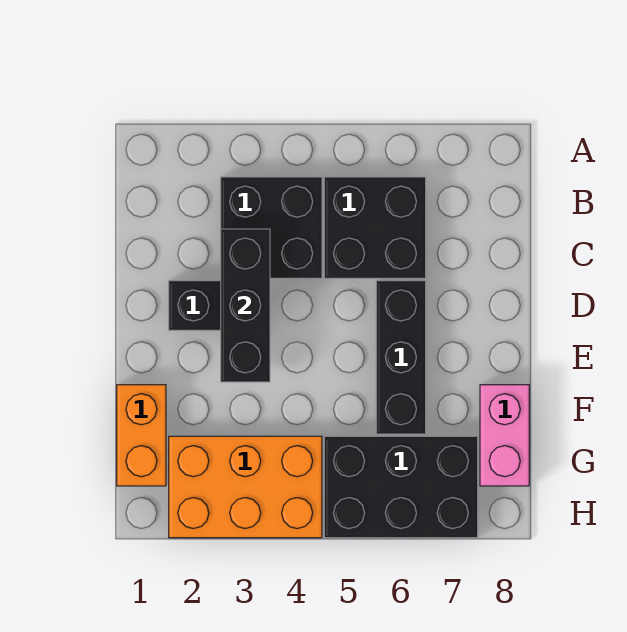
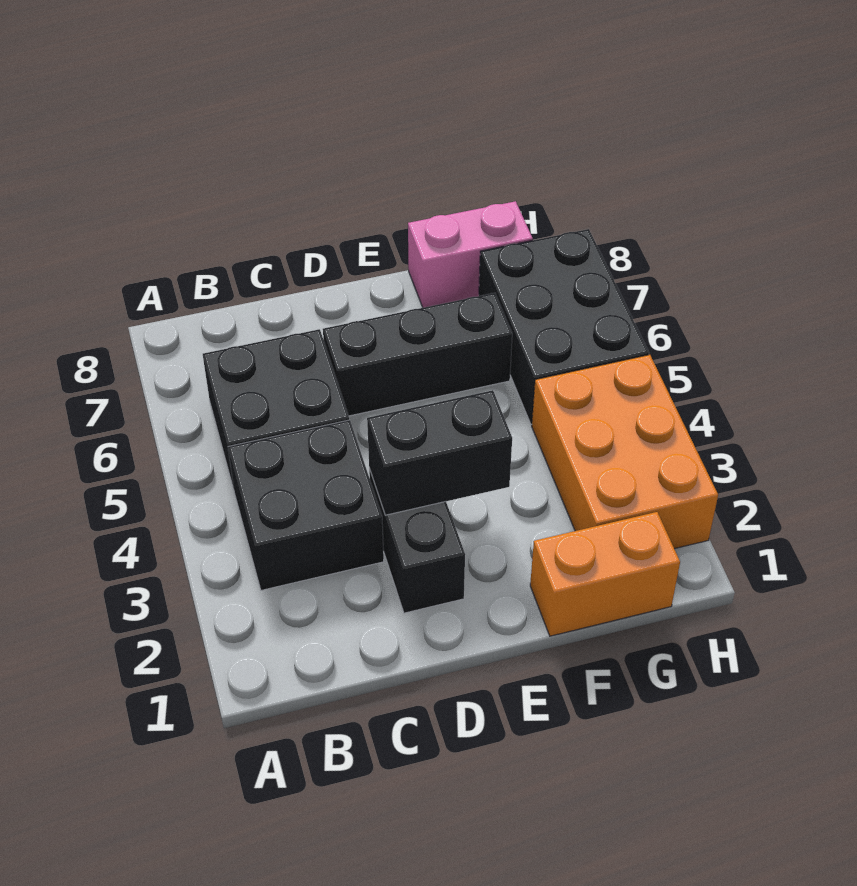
black brick C3:E3 level 2 -> black brick D3:E3 level 2

